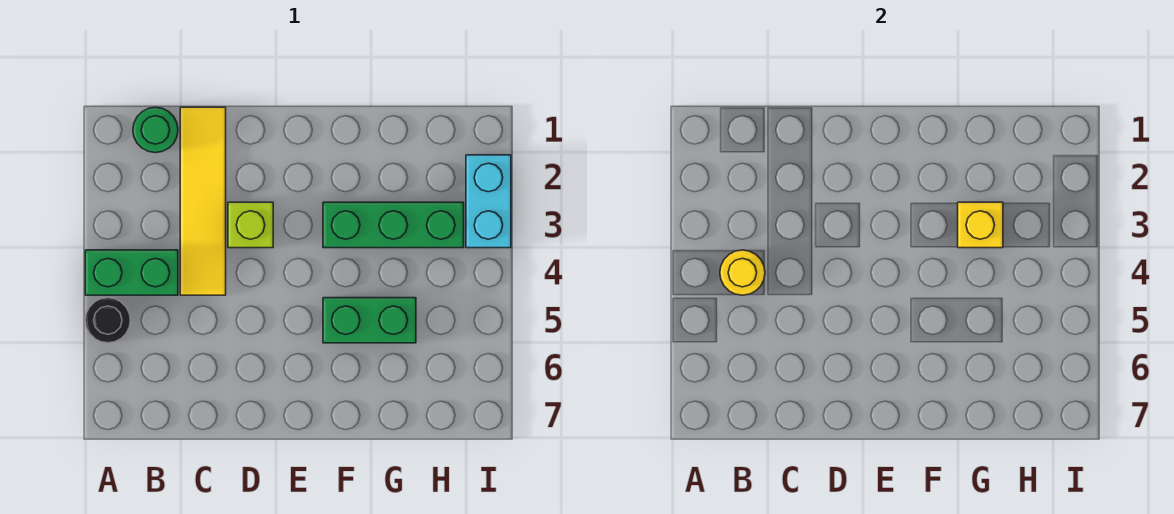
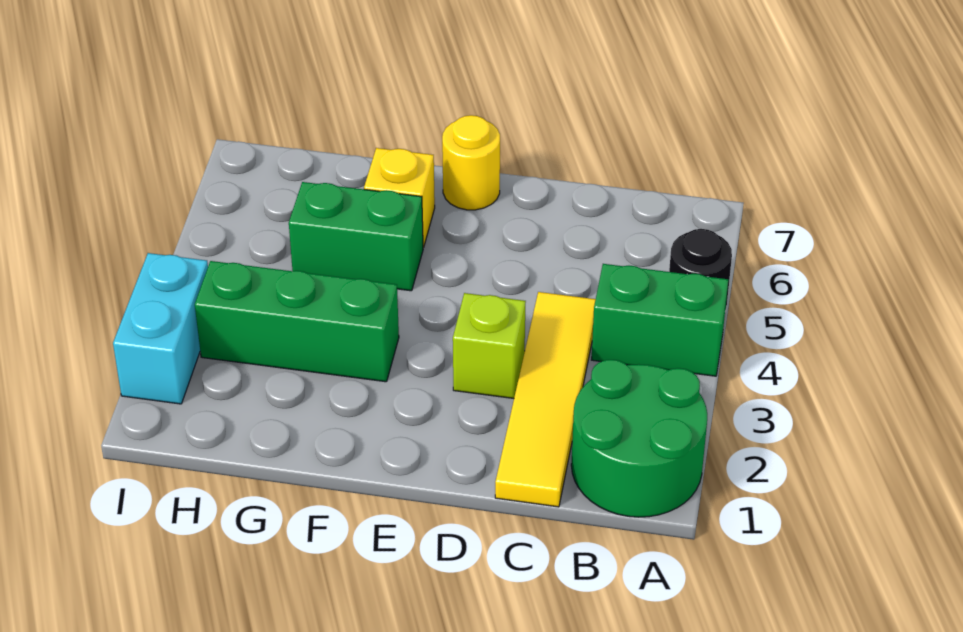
green round brick B1 level 1 -> green round brick A1:B2 level 1
yellow round brick B4 level 2 -> yellow round brick E7 level 1
yellow brick G3 level 2 -> yellow brick F6 level 1

